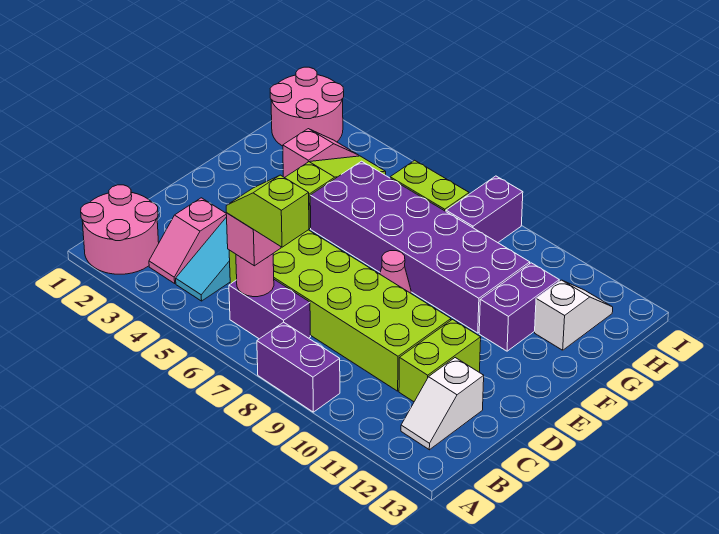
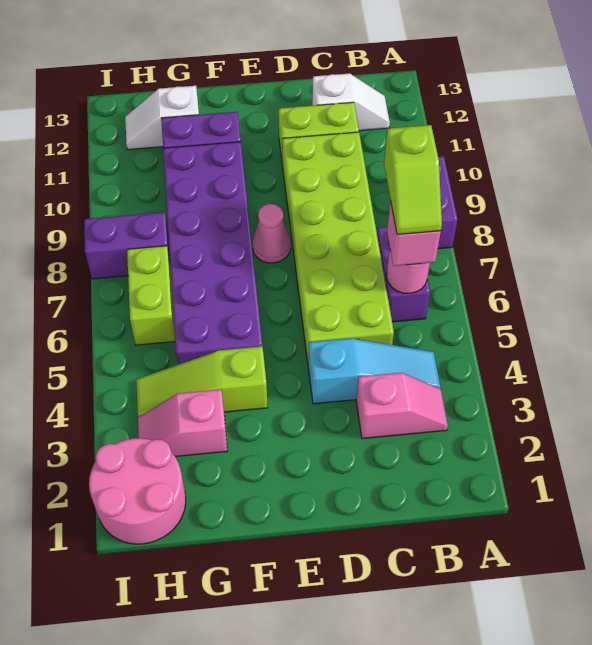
pink round brick A1:B2 level 1 -> none

